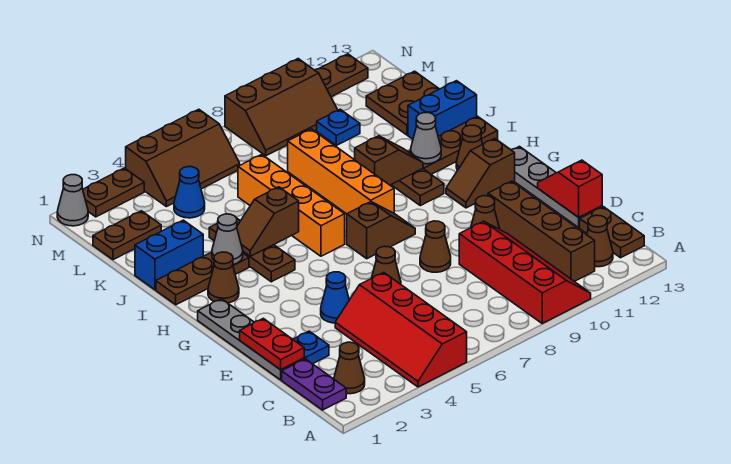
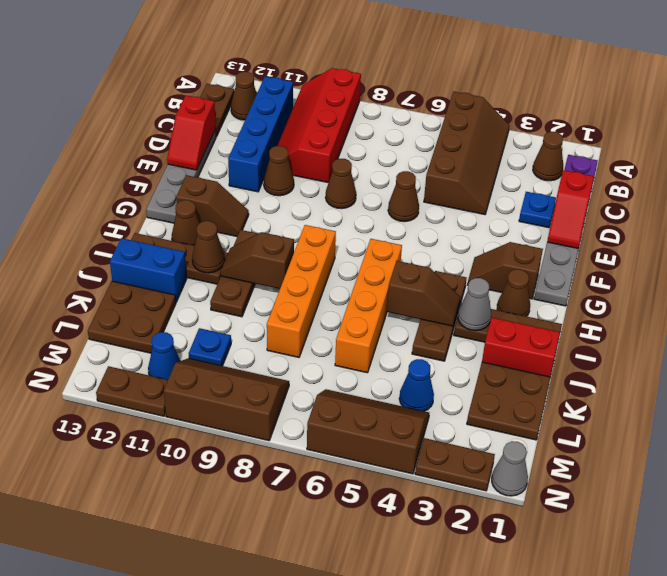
red slope A4:D5 level 1 top 5 -> brown slope A4:D5 level 1 top 5
brown brick B11:E11 level 1 -> blue brick B11:E11 level 1
red plate D1:E1 level 2 -> red slope D1:E1 level 2 top D
blue cone E4 level 1 -> blue cone M11 level 1
brown slope G7:G8 level 1 top 7 -> brown slope G2:G3 level 1 top 2
grey cone I11 level 2 -> brown cone I11 level 2
blue brick J1:J2 level 1 -> red brick J1:J2 level 1
brown plate L1:L2 level 1 -> brown plate K1:L2 level 1

